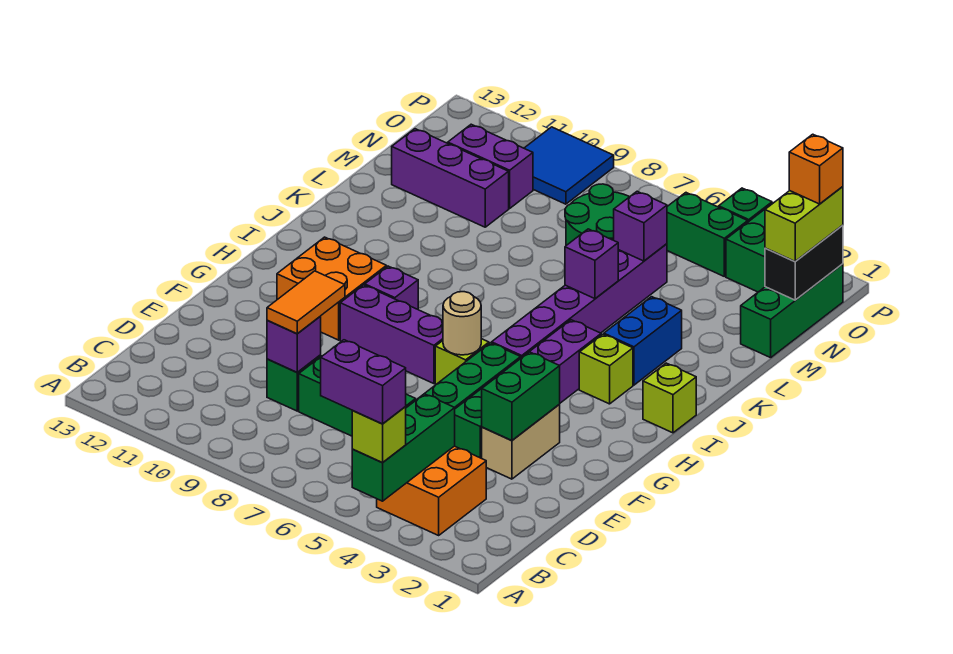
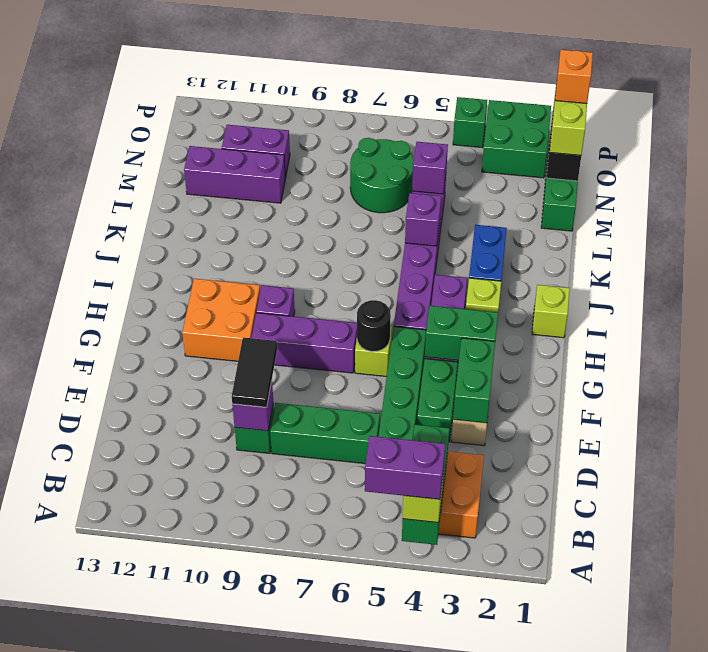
orange tile D9:E9 level 3 -> black tile D9:E9 level 3
tan round brick G6 level 2 -> black round brick G6 level 2
green brick O4:O5 level 1 -> green brick G3:G4 level 2
blue tile O9:P10 level 1 -> none

